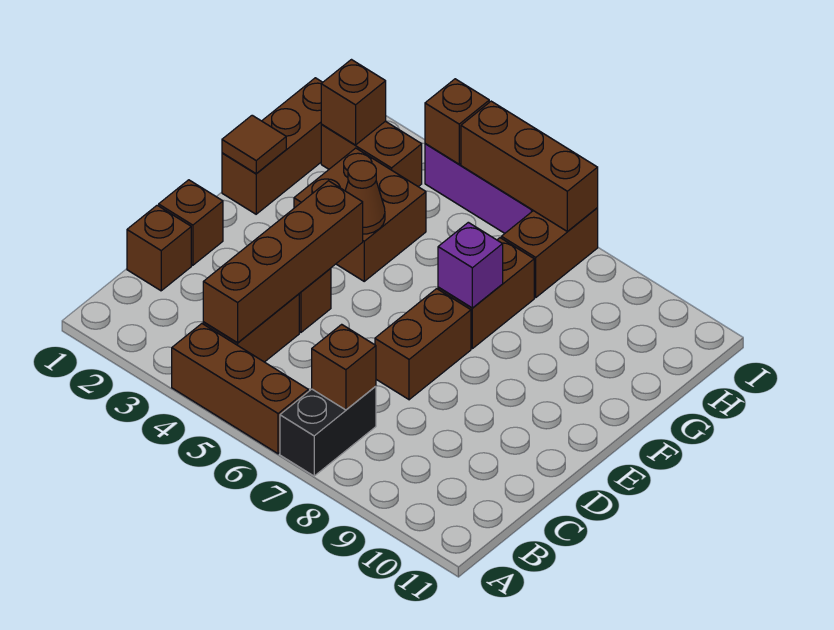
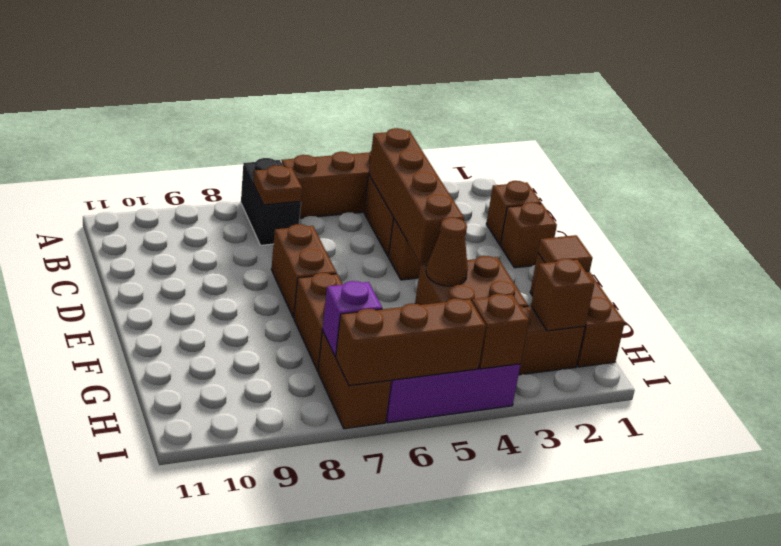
brown brick B7 level 2 -> brown plate B7 level 2
purple brick F7 level 2 -> purple brick H7 level 2

